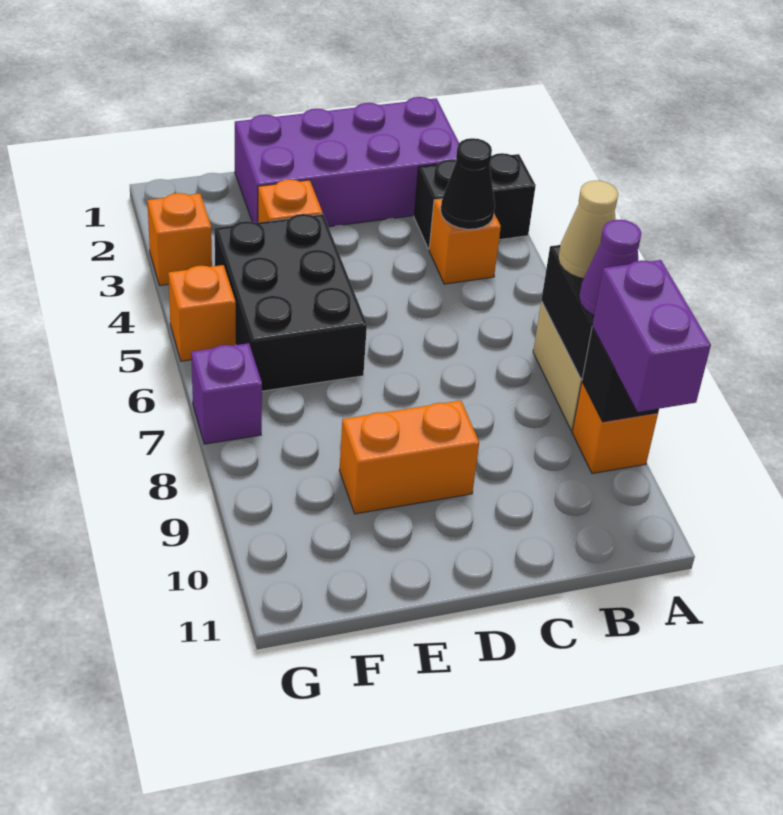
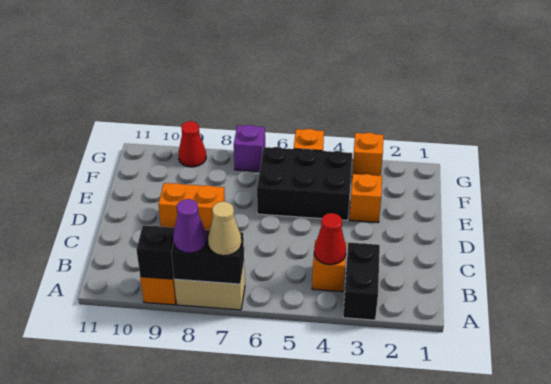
purple brick A9:A10 level 3 -> none
purple brick B1:E2 level 1 -> none
black cone B4 level 2 -> red cone B4 level 2
orange brick D9:E9 level 1 -> orange brick D8:D9 level 1
none -> red cone G9 level 1

